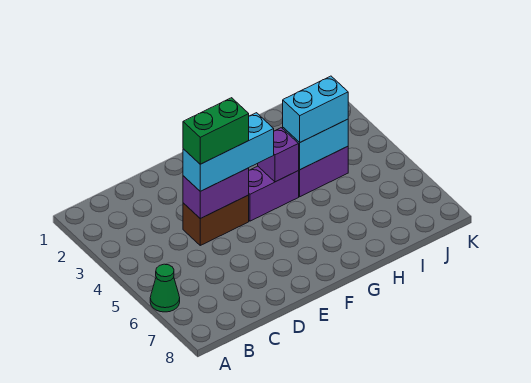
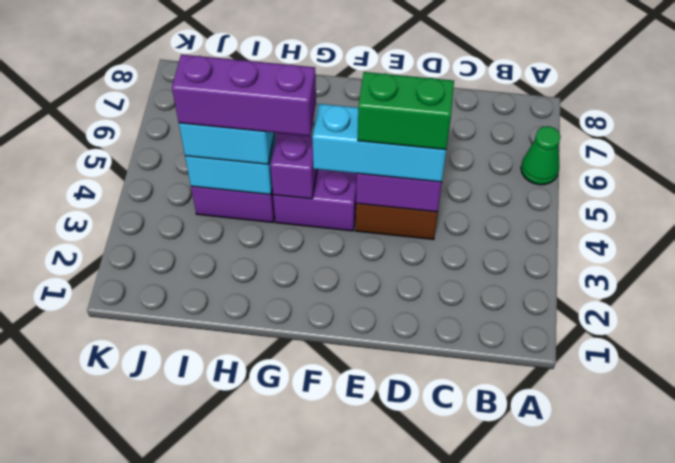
none -> purple brick G4:I4 level 4

